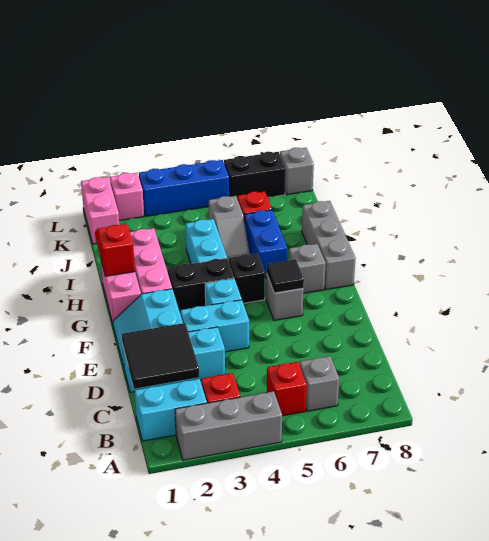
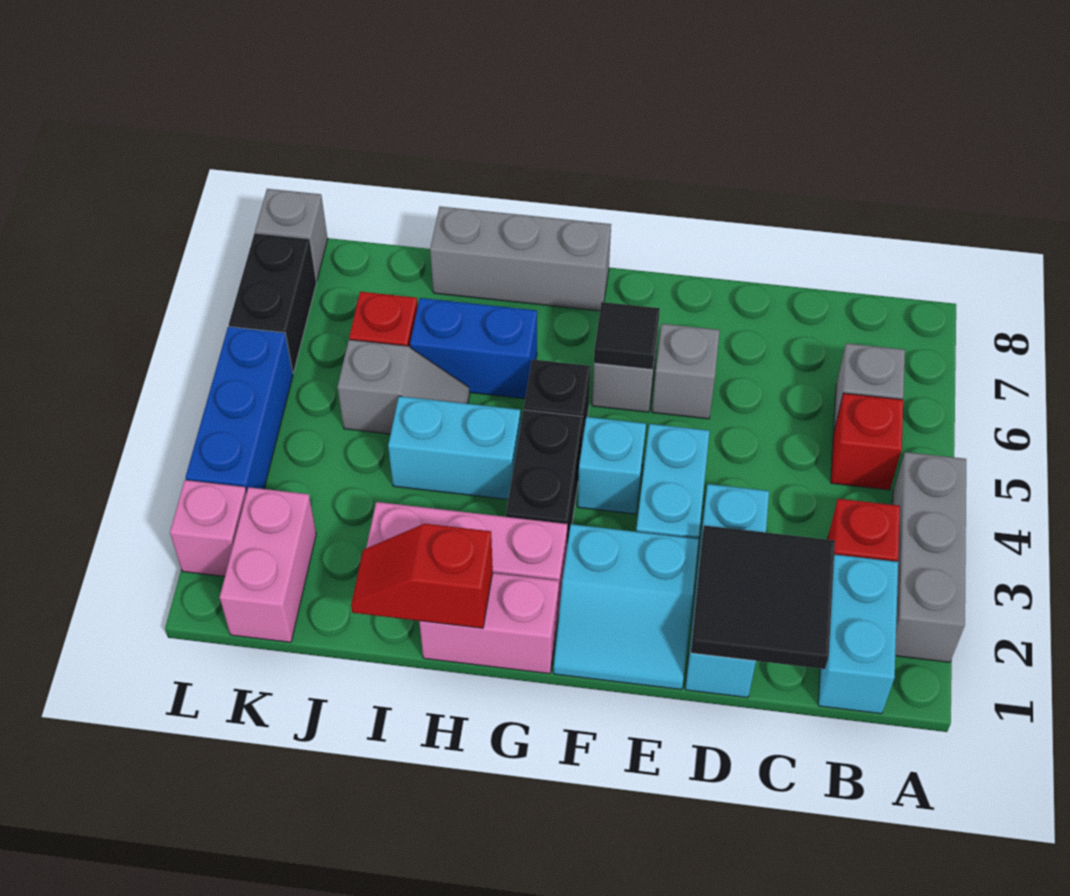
grey brick G7 level 1 -> grey brick E6 level 1
pink brick K1:L1 level 1 -> pink brick K1:K2 level 1

